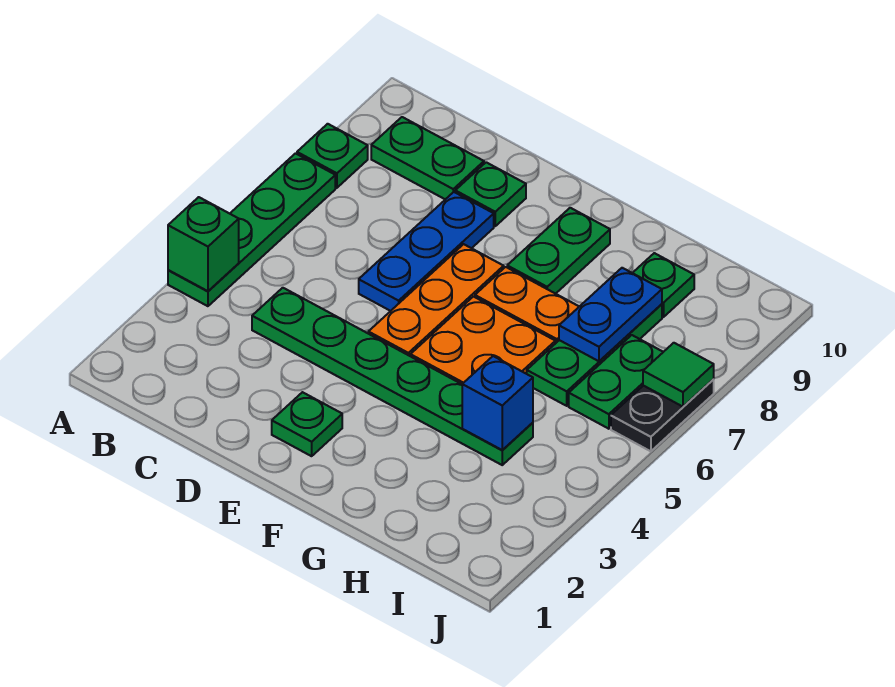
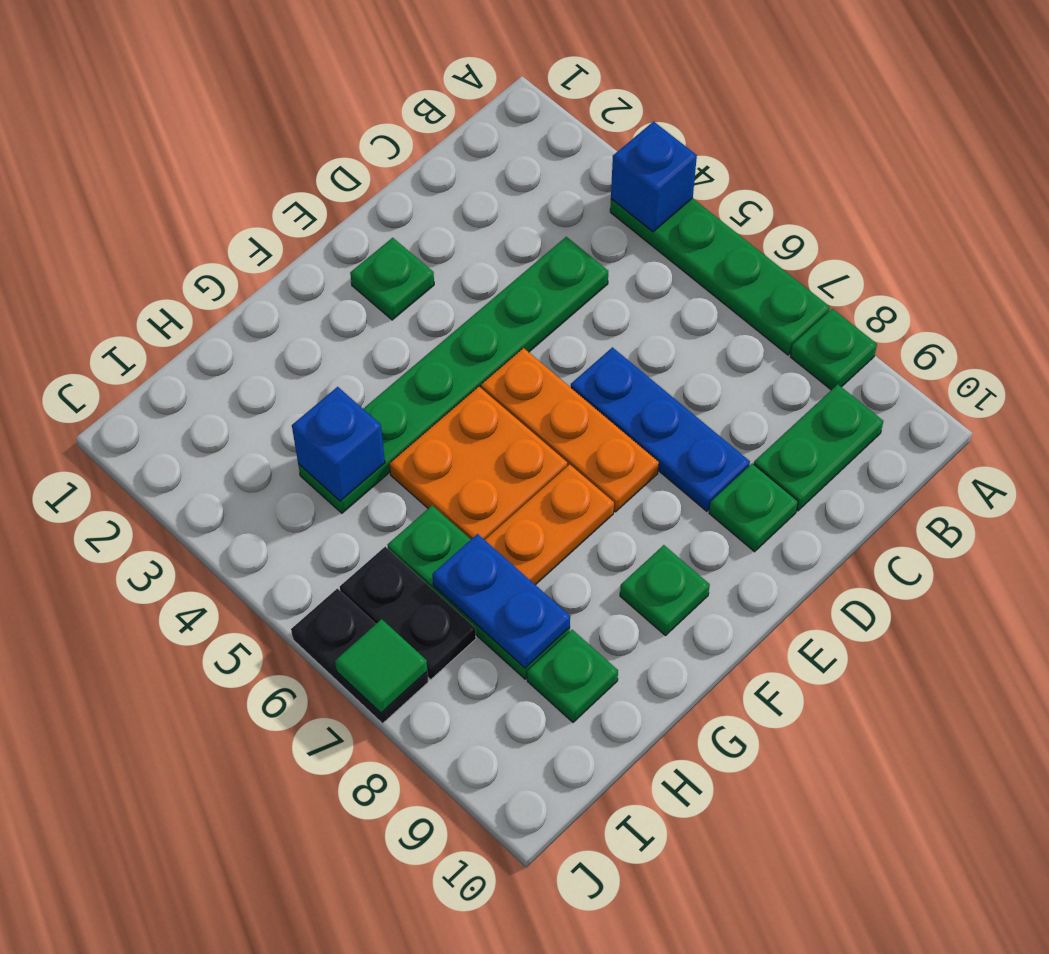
green brick A4 level 2 -> blue brick A4 level 2
green plate F8:F9 level 1 -> green plate F9 level 1
green plate I6:I7 level 1 -> black plate I6:I7 level 1

